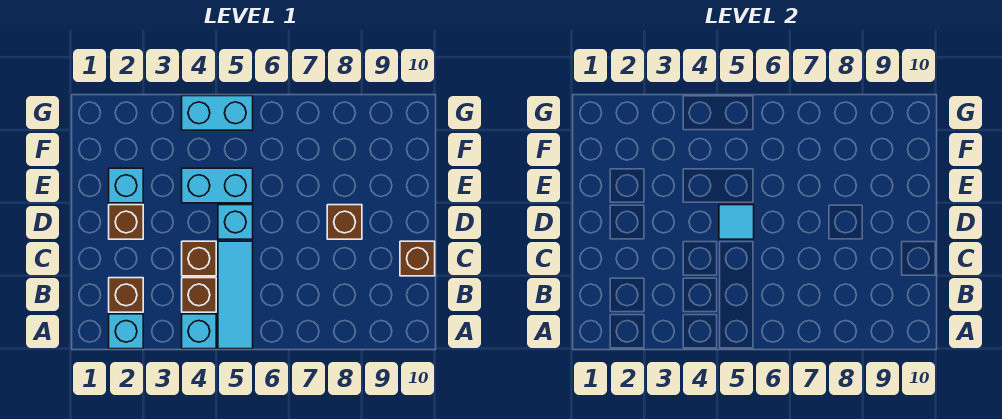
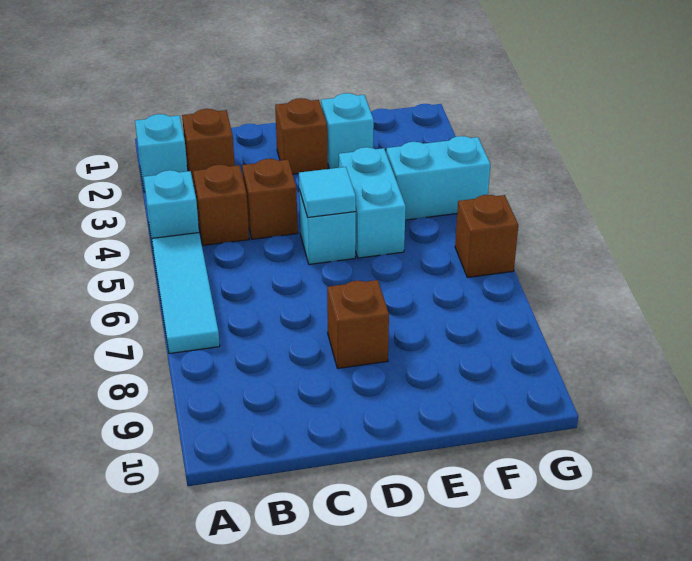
cyan tile A5:C5 level 1 -> cyan tile A5:A7 level 1
brown brick C10 level 1 -> brown brick G6 level 1
cyan brick G4:G5 level 1 -> cyan brick F4:G4 level 1

